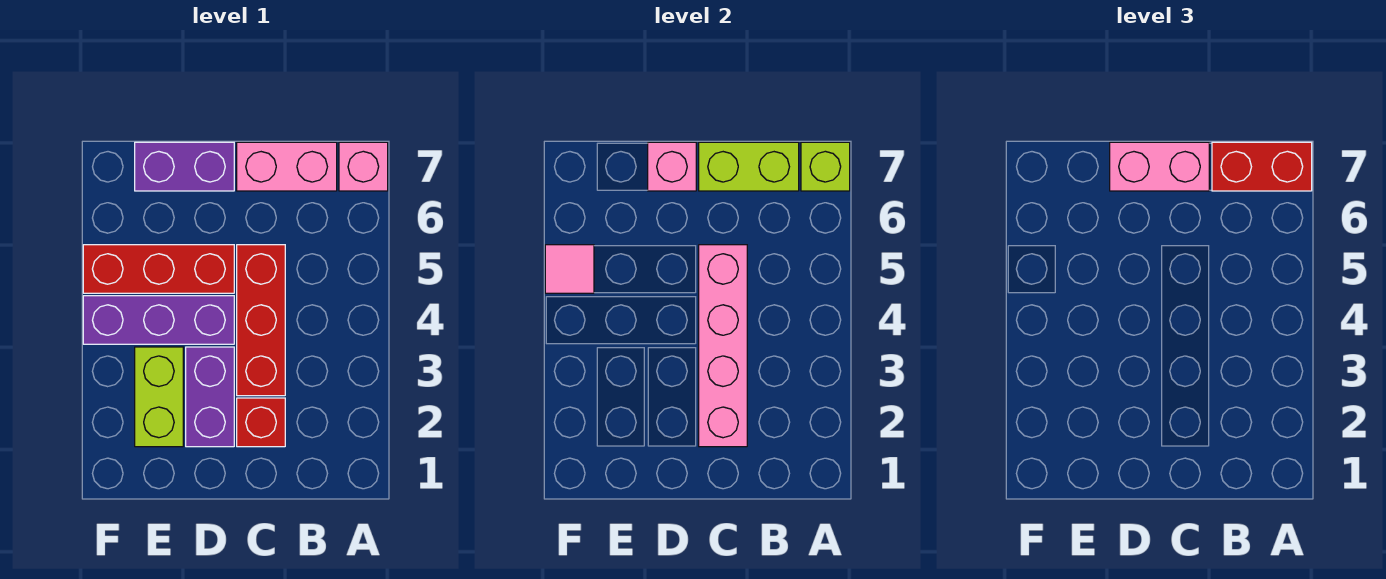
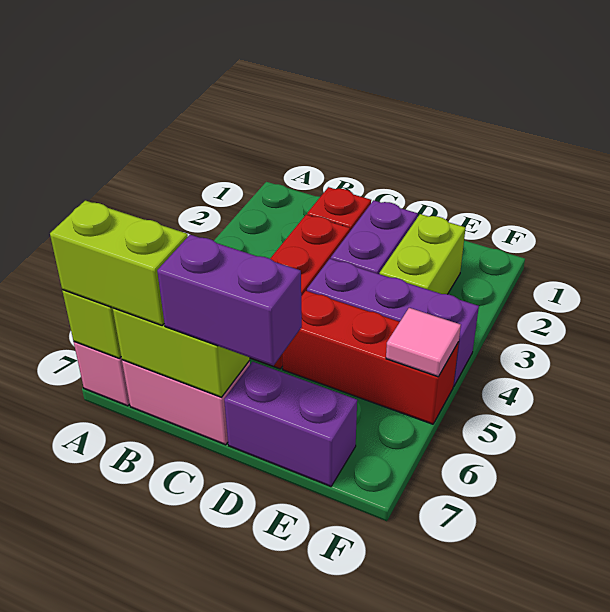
red brick A7:B7 level 3 -> lime brick A7:B7 level 3
pink brick C2:C5 level 2 -> none
pink brick C7:D7 level 3 -> purple brick C7:D7 level 3
pink brick D7 level 2 -> none

